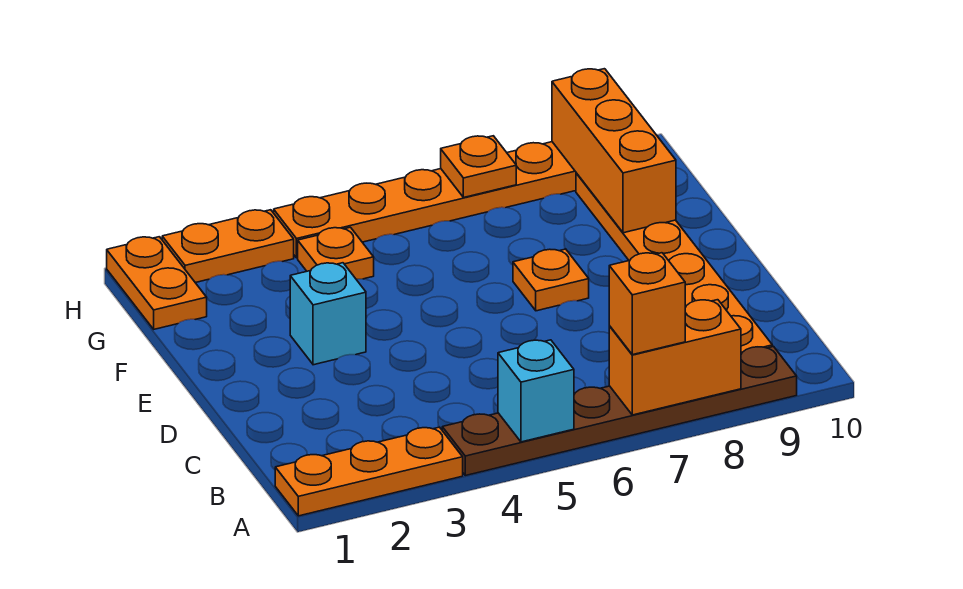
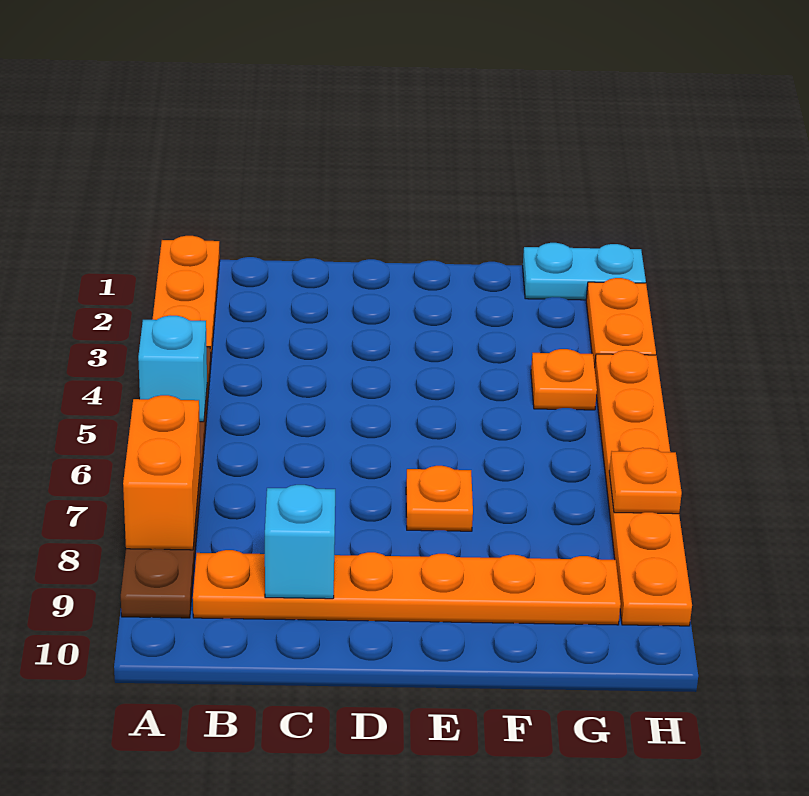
orange brick A7 level 3 -> none
cyan brick E3 level 1 -> cyan brick C9 level 2
orange brick F9:H9 level 2 -> none
orange plate G1:H1 level 1 -> cyan plate G1:H1 level 1

